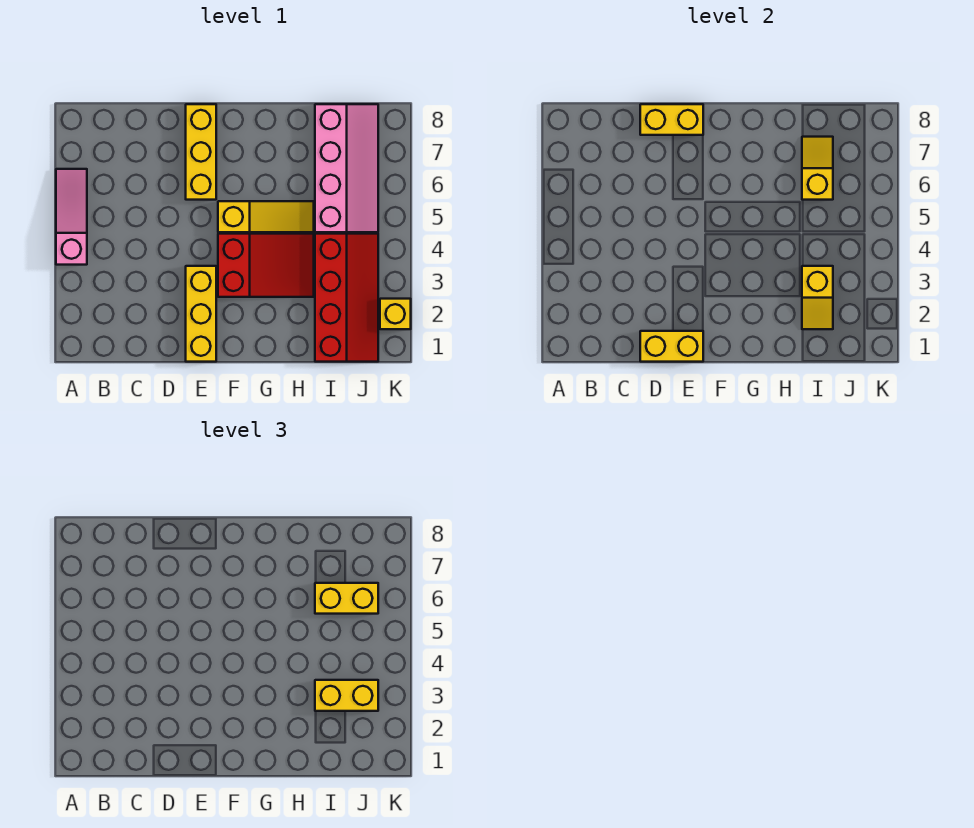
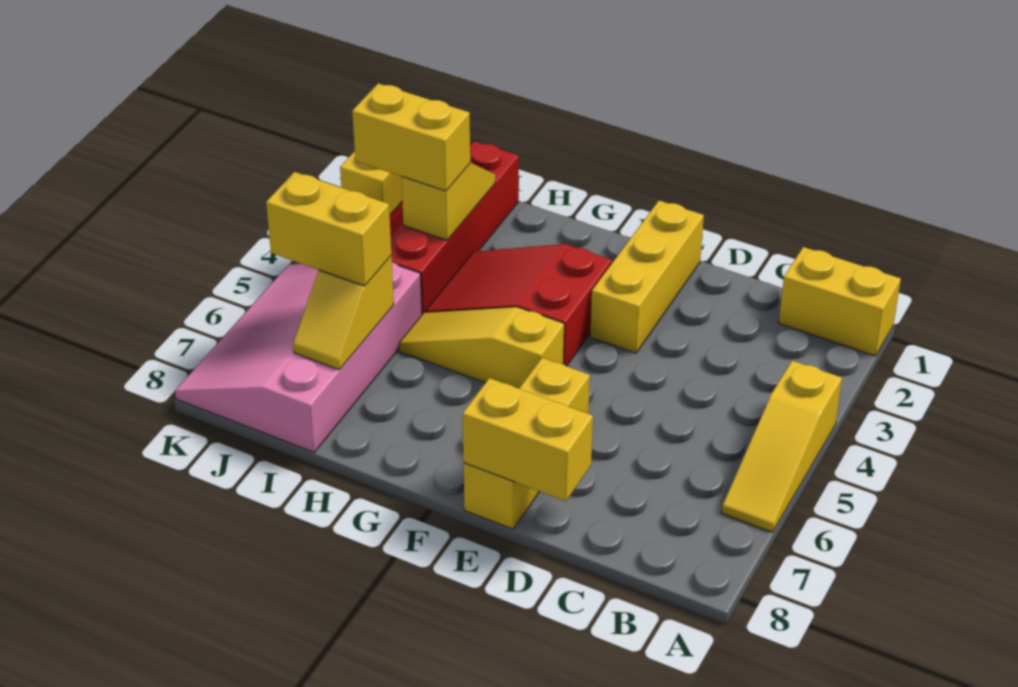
pink slope A4:A6 level 1 top 4 -> yellow slope A4:A6 level 1 top 4
yellow brick D1:E1 level 2 -> yellow brick A1:B1 level 1
pink slope I5:J8 level 1 top I -> pink slope I5:K8 level 1 top I

